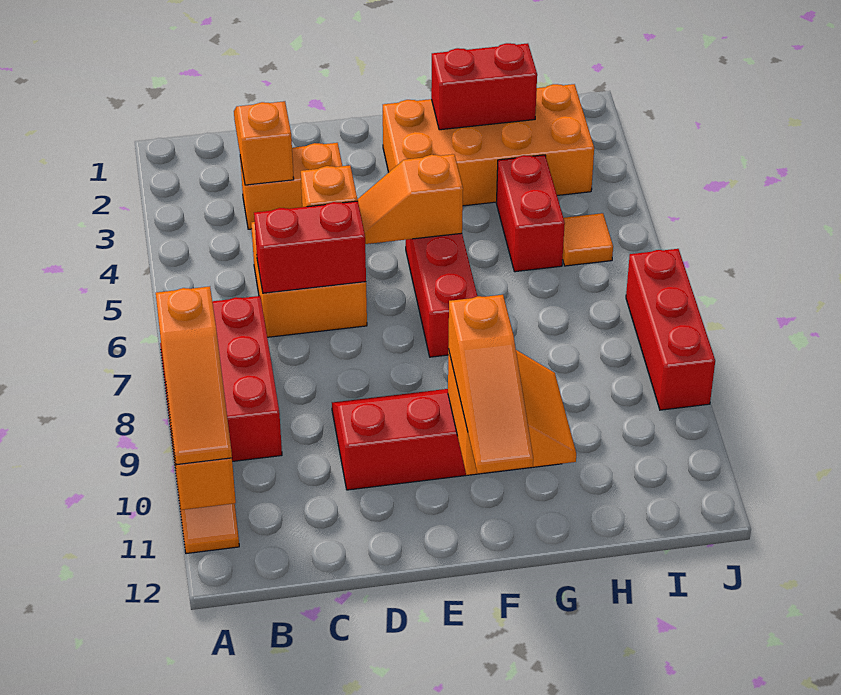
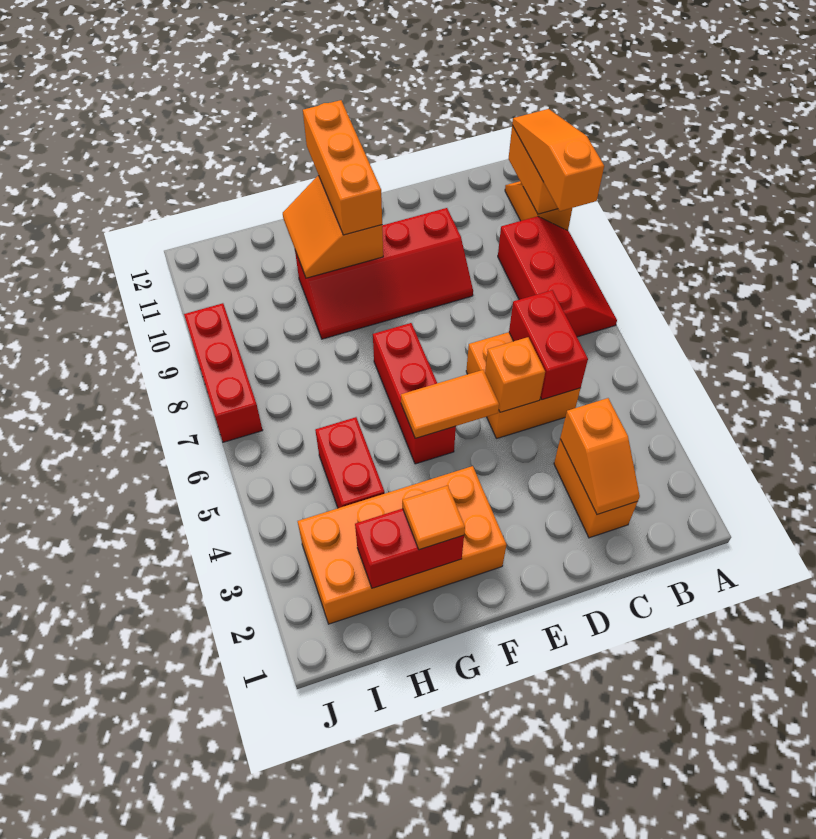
orange brick C3:D3 level 1 -> orange brick C2:C3 level 1
red brick C6:D6 level 2 -> red brick C5:C6 level 2
orange slope E5:F5 level 2 top F -> orange tile E5:F5 level 2
orange slope F10:F12 level 3 top 10 -> orange brick F10:F12 level 3
orange tile I5 level 1 -> orange tile G2 level 3

